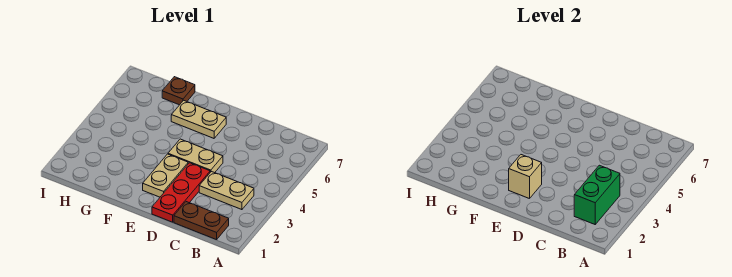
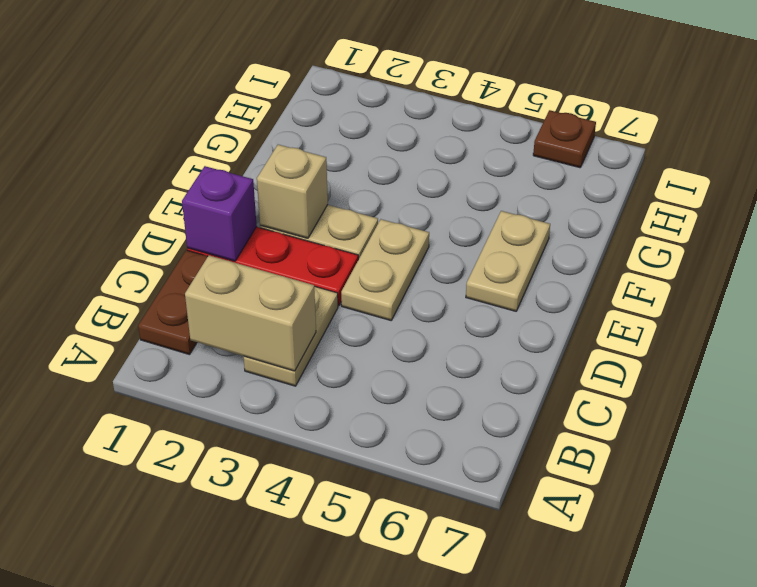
green brick B2:B3 level 2 -> tan brick B2:B3 level 2
none -> purple brick D1 level 2
brown plate G7 level 1 -> brown plate I6 level 1

